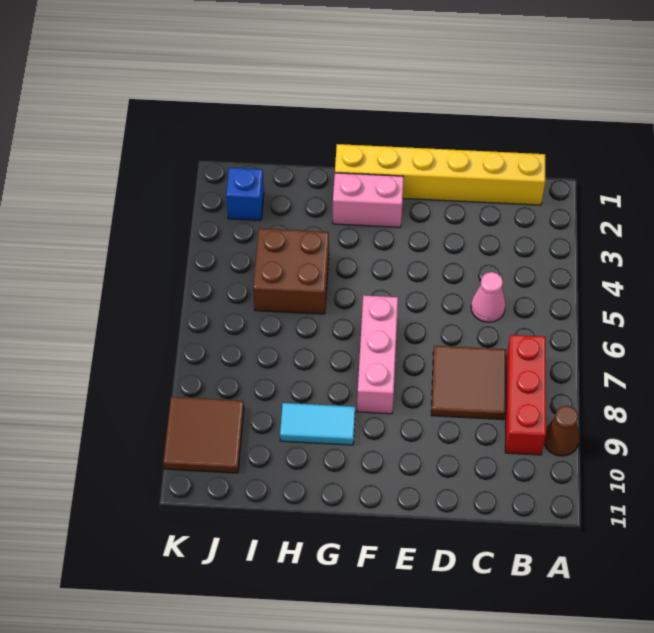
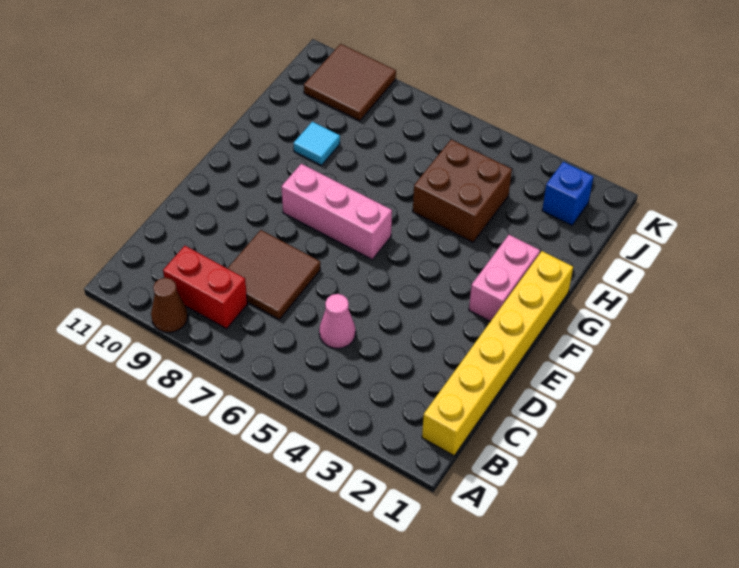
red brick B7:B9 level 1 -> red brick B8:B9 level 1
cyan tile G9:H9 level 1 -> cyan tile H9 level 1

